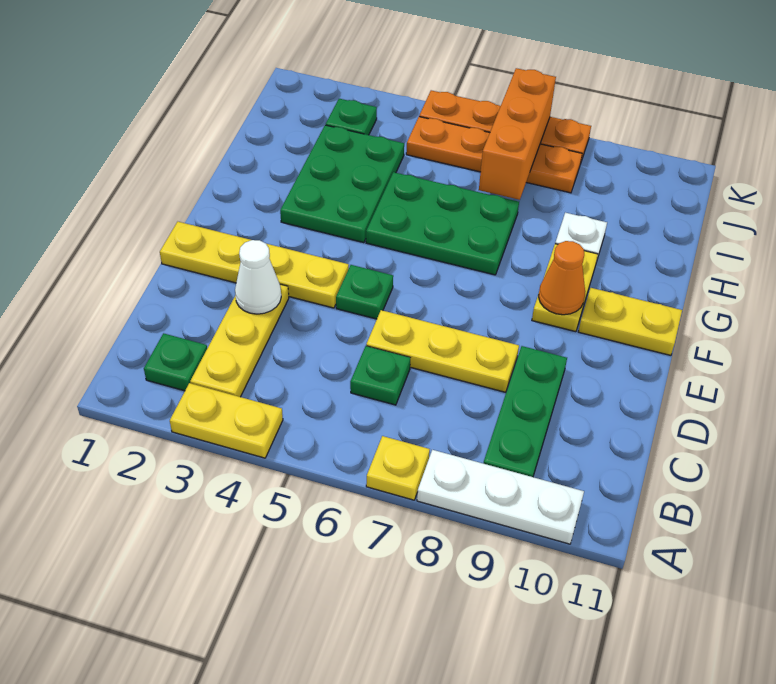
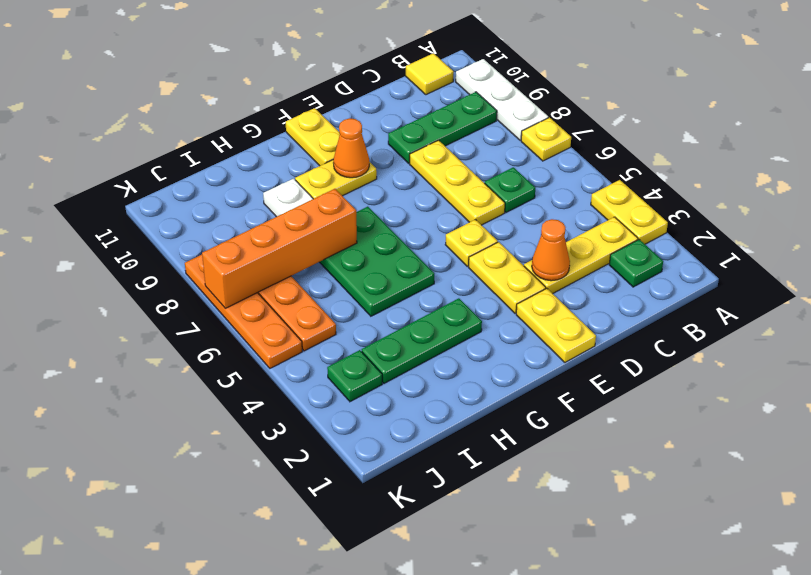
none -> yellow tile B11 level 1
white cone D3 level 2 -> orange cone D3 level 2
green plate E5 level 1 -> yellow plate E5 level 1
green plate G3:I4 level 1 -> green plate G3:I3 level 1
orange brick I7:K7 level 2 -> orange brick H7:K7 level 2

